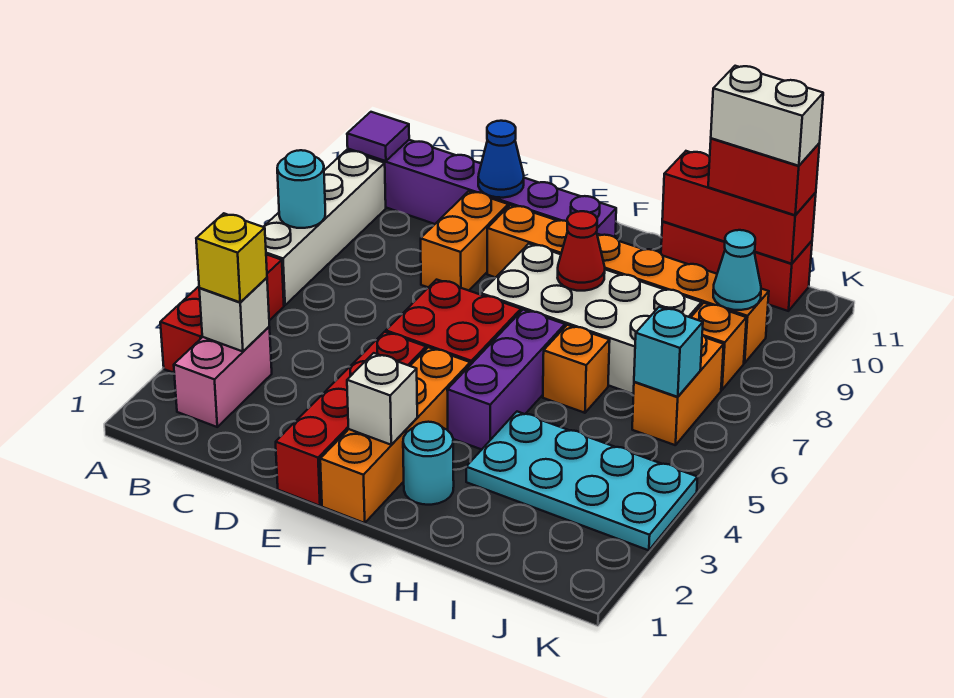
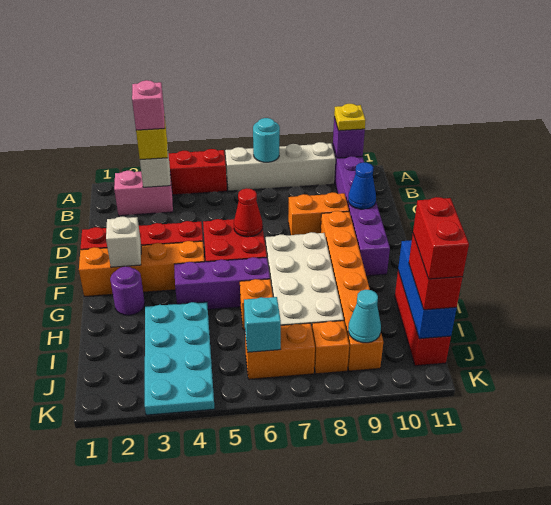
purple tile A10 level 2 -> purple brick A10 level 2
none -> yellow plate A10 level 3
none -> pink brick B3 level 4
cyan round brick G2 level 1 -> purple round brick G2 level 1
red cone G8 level 2 -> red cone E6 level 2
red brick H11:J11 level 2 -> blue brick H11:J11 level 2
white brick I11:J11 level 4 -> red brick I11:J11 level 4

